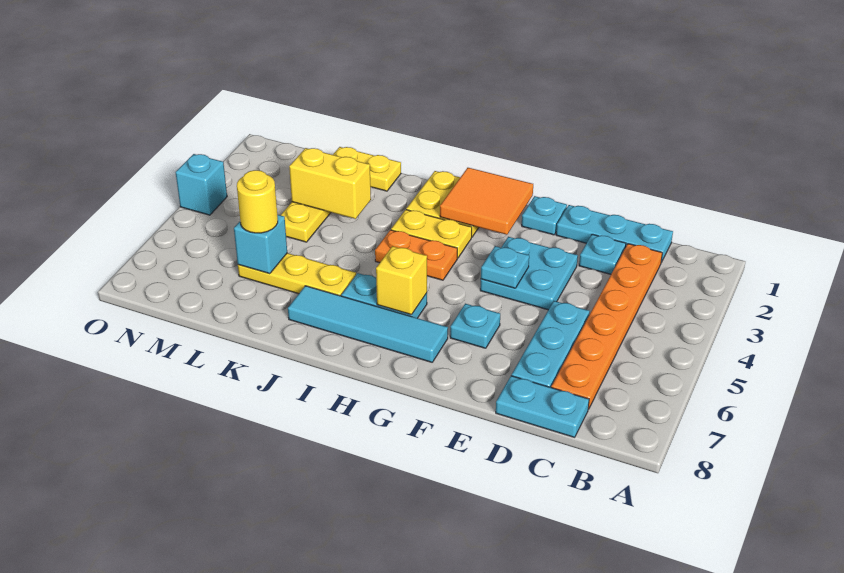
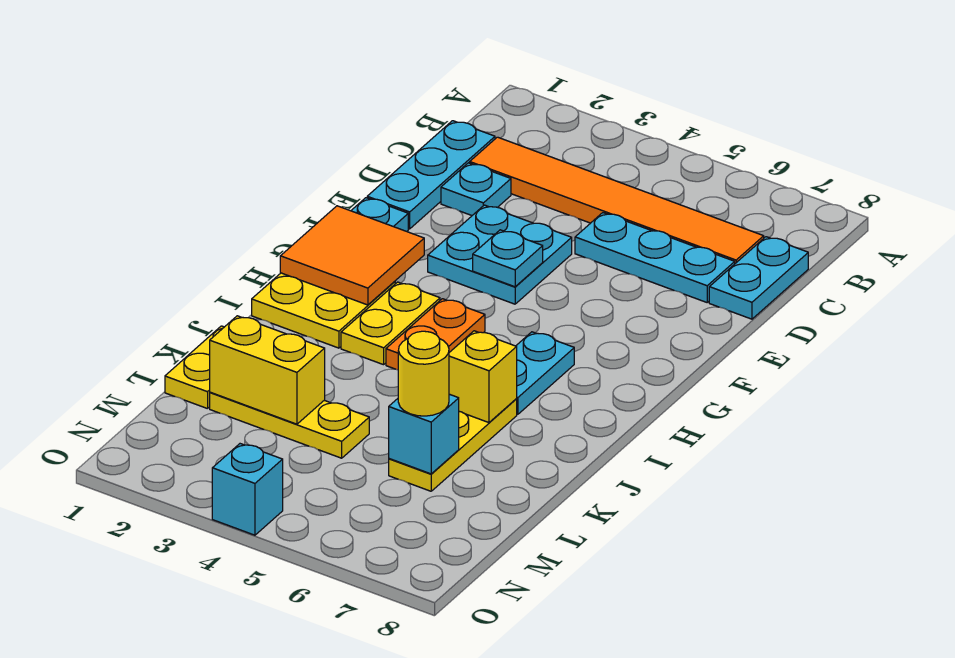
orange plate C2:C7 level 1 -> orange tile C2:C7 level 1
cyan plate F6 level 1 -> none
cyan tile G7:J7 level 1 -> none
yellow brick H6 level 2 -> yellow brick J6 level 2
yellow brick K3:L3 level 2 -> yellow brick L2:L3 level 2

